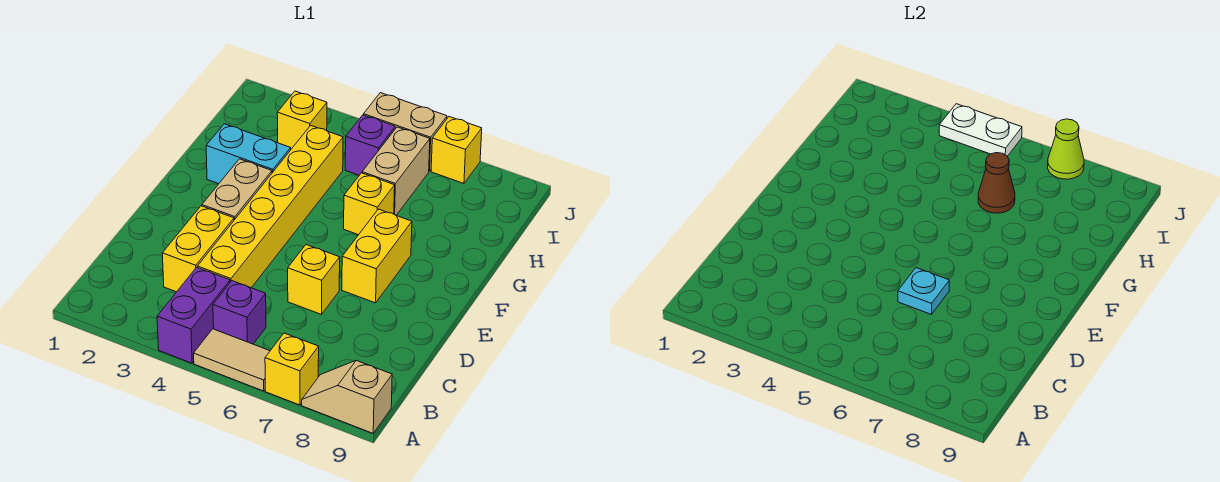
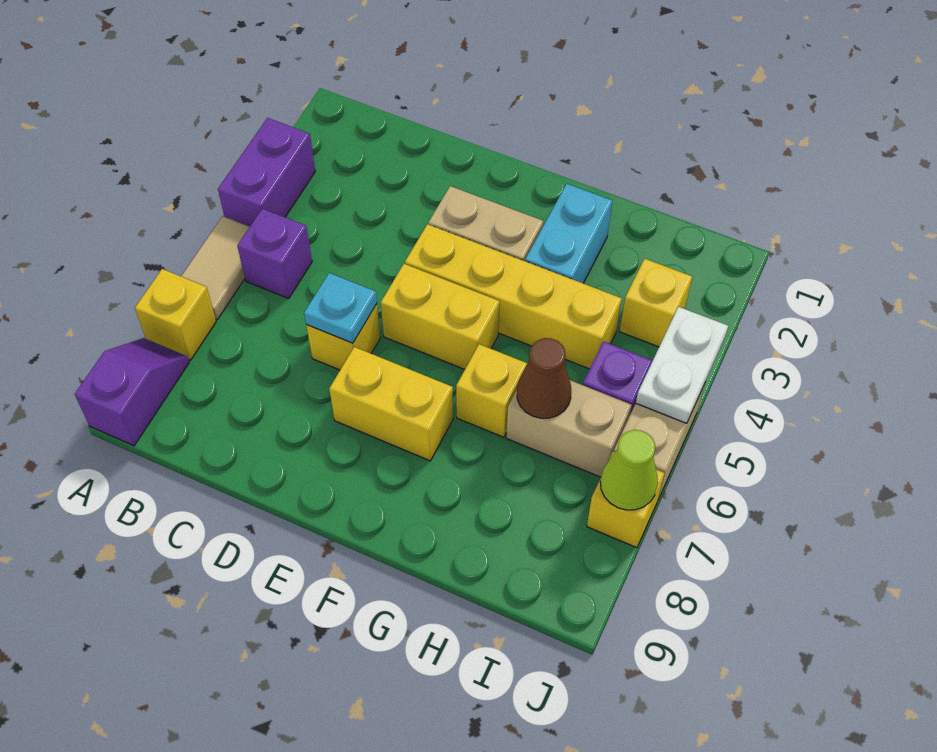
purple brick A4:B4 level 1 -> purple brick A3:A4 level 1
tan slope A8:A9 level 1 top 9 -> purple slope A8:A9 level 1 top 9
yellow brick C3:D3 level 1 -> yellow brick E5:F5 level 1
yellow brick C4:H4 level 1 -> yellow brick E4:H4 level 1

